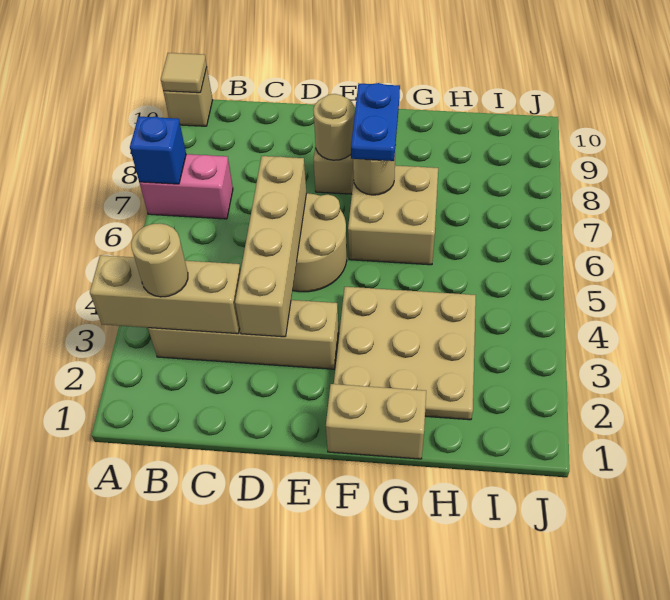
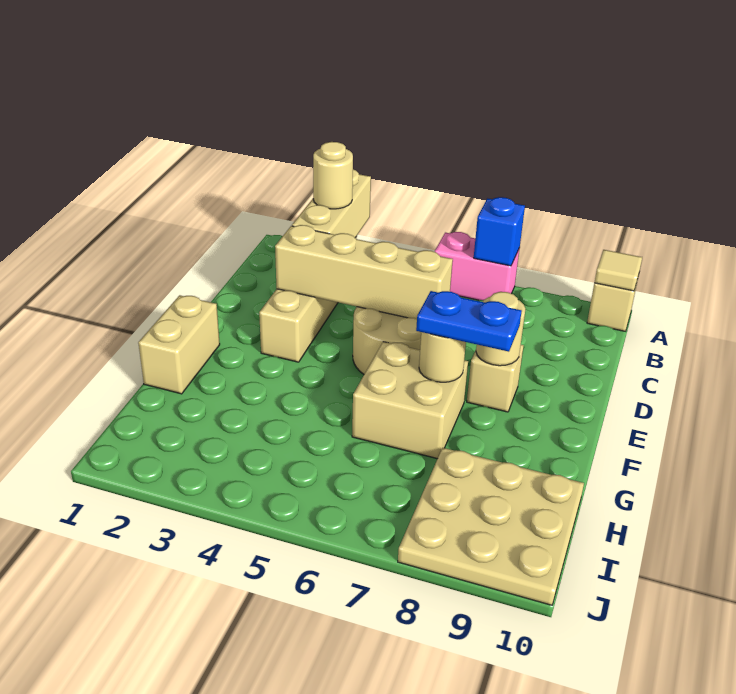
pink brick A7:B7 level 1 -> pink brick A6:A7 level 1
tan plate F2:H4 level 1 -> tan plate H8:J10 level 1

